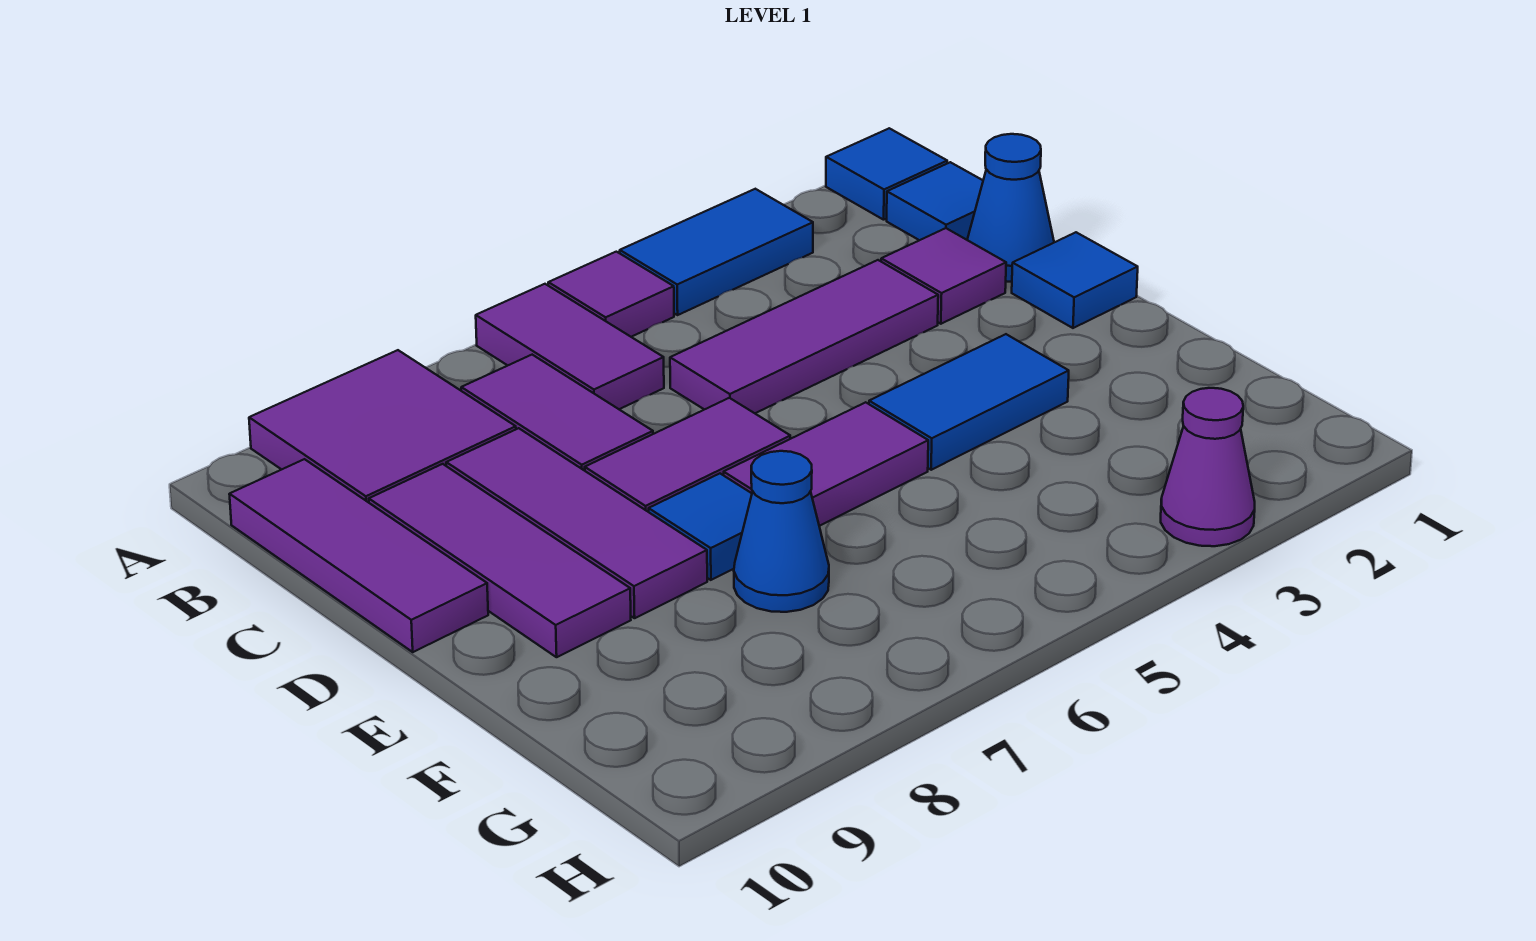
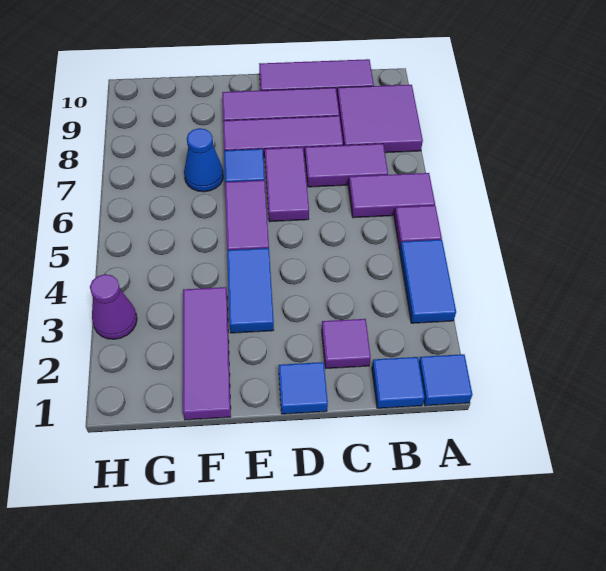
blue cone C1 level 1 -> none
purple tile C3:C5 level 1 -> purple tile F1:F3 level 1

